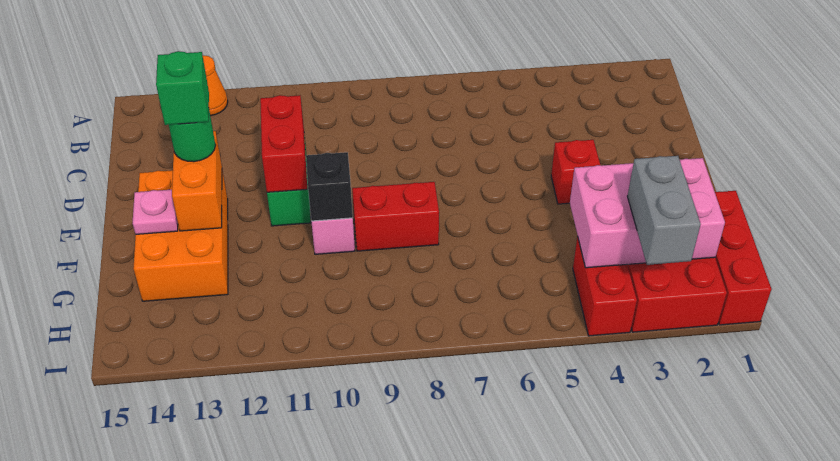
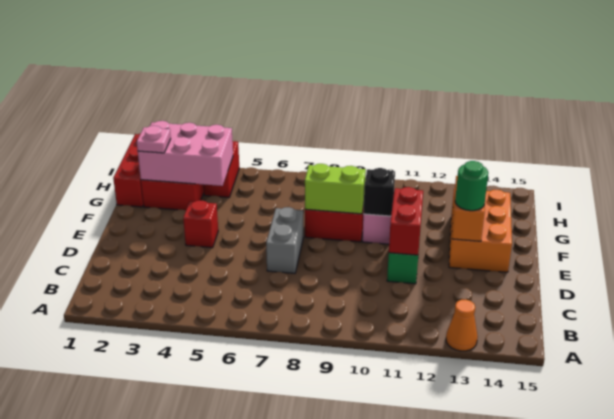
green brick E13 level 4 -> none
none -> lime brick F8:F9 level 2
pink plate F14 level 2 -> pink plate G2 level 3
grey brick H3:I3 level 3 -> grey brick D7:E7 level 1

